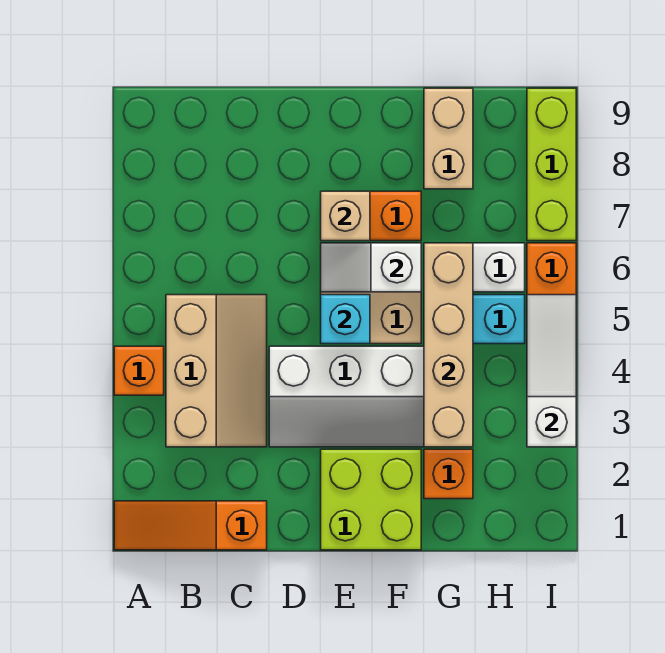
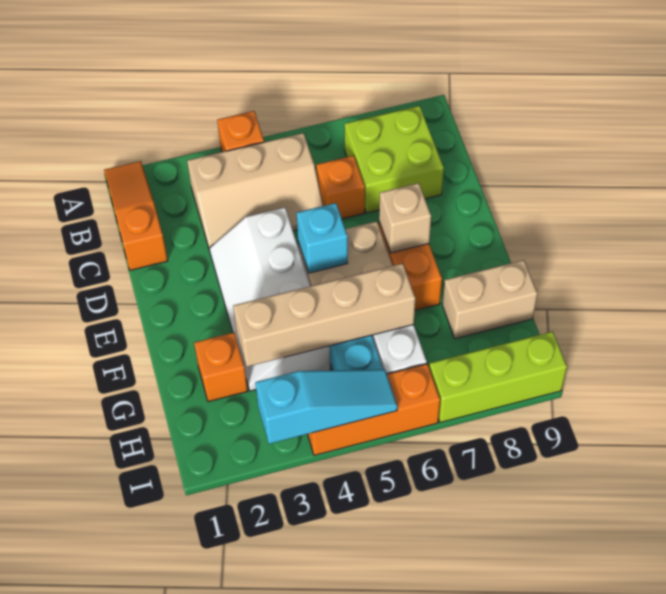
none -> orange brick C6 level 1
lime brick E1:F2 level 1 -> lime brick B7:C8 level 1
white slope E6:F6 level 2 top F -> none
white slope I3:I5 level 2 top 3 -> cyan slope I3:I5 level 2 top 3

